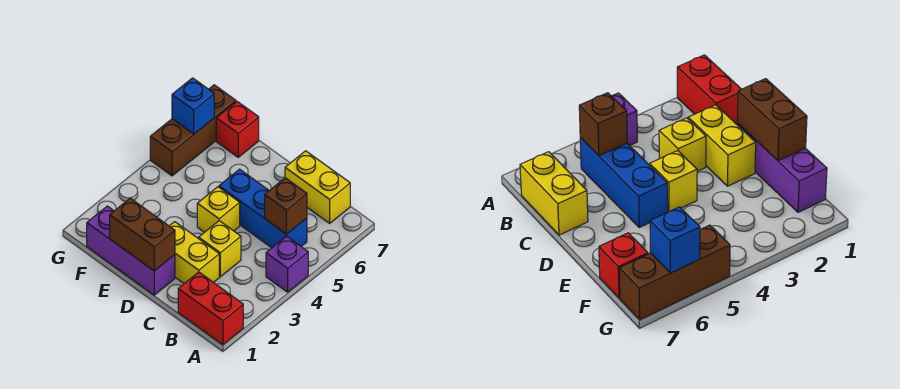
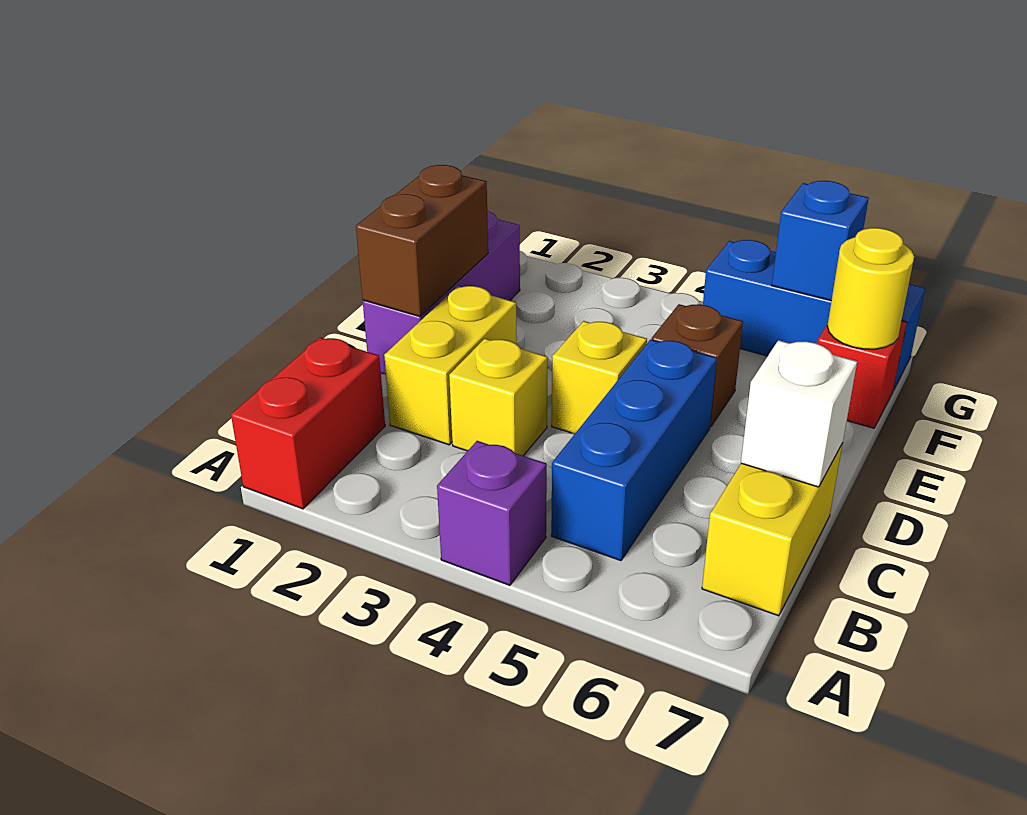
brown brick B5 level 2 -> brown brick E5 level 1
none -> white brick C7 level 2
none -> yellow round brick F7 level 2
brown brick G5:G7 level 1 -> blue brick G5:G7 level 1

